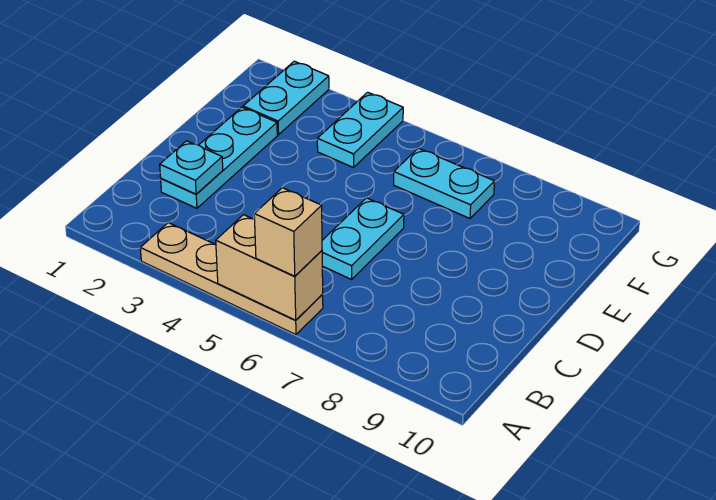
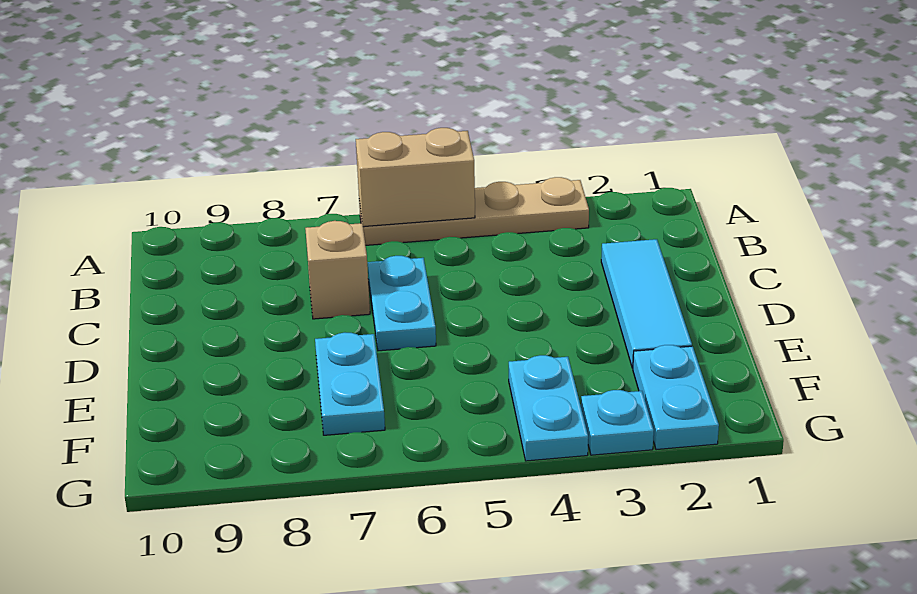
tan brick A6 level 3 -> tan brick C7 level 1
cyan plate C2:E2 level 1 -> cyan tile C2:E2 level 1
cyan plate C2 level 2 -> cyan plate G3 level 1
cyan plate F6:F7 level 1 -> cyan plate E7:F7 level 1

